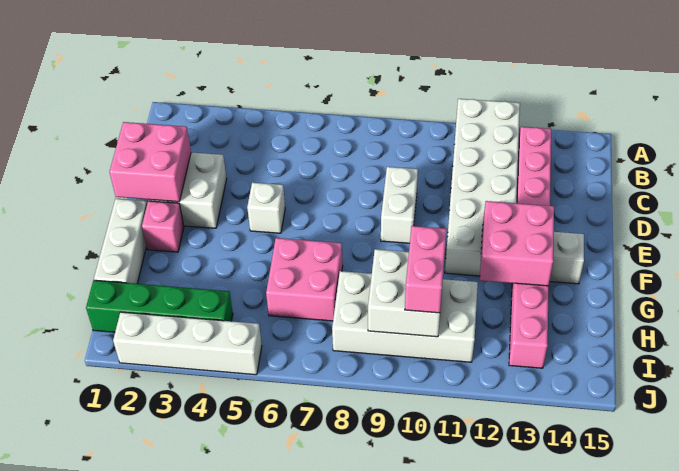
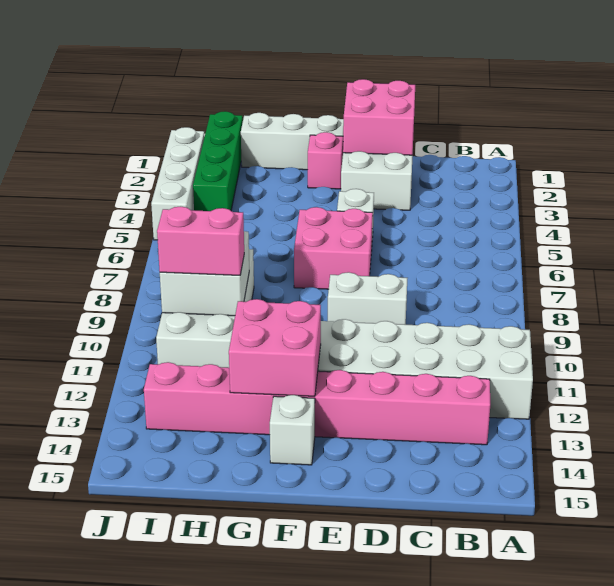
pink brick G6:H7 level 1 -> pink brick E6:F7 level 1

